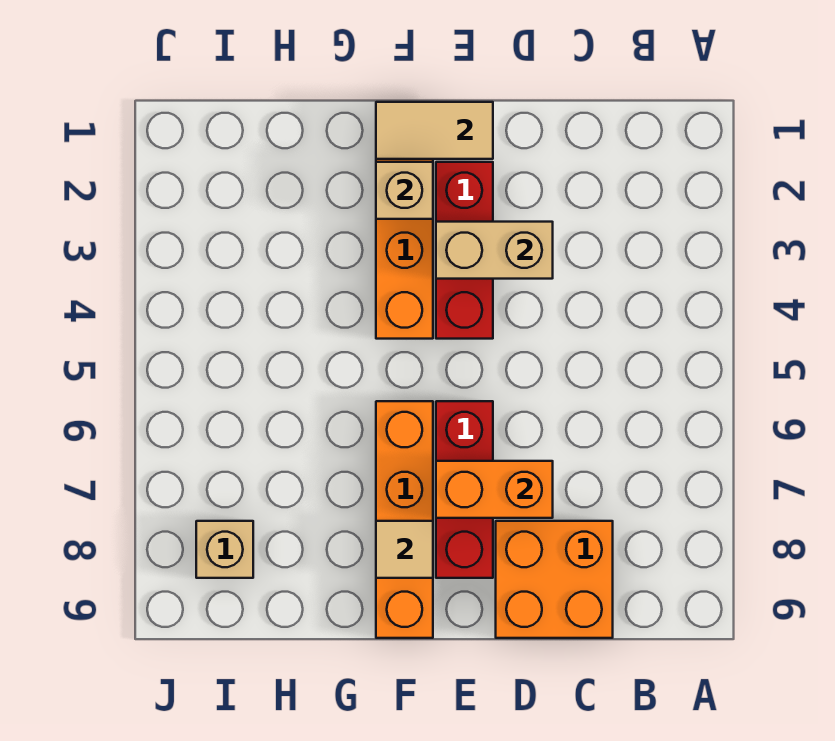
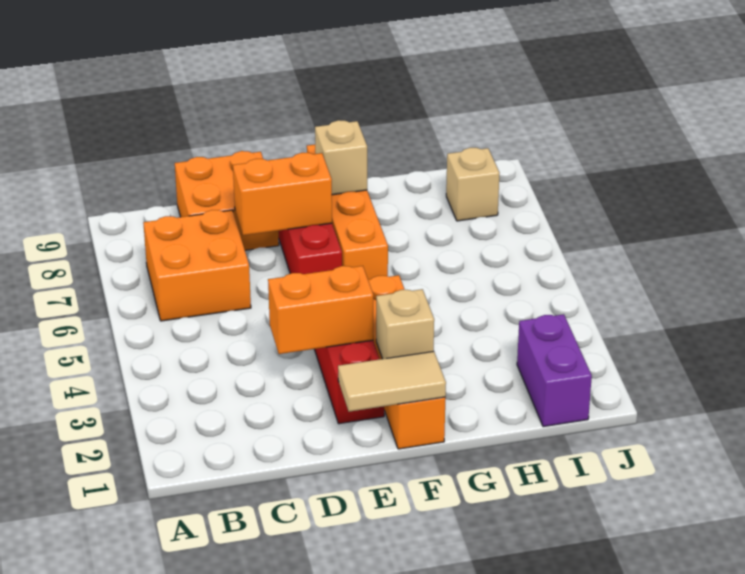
none -> orange brick B6:C7 level 1
tan brick D3:E3 level 2 -> orange brick D3:E3 level 2
tan tile F8 level 2 -> tan brick F8 level 2
none -> purple brick I1:I2 level 1

